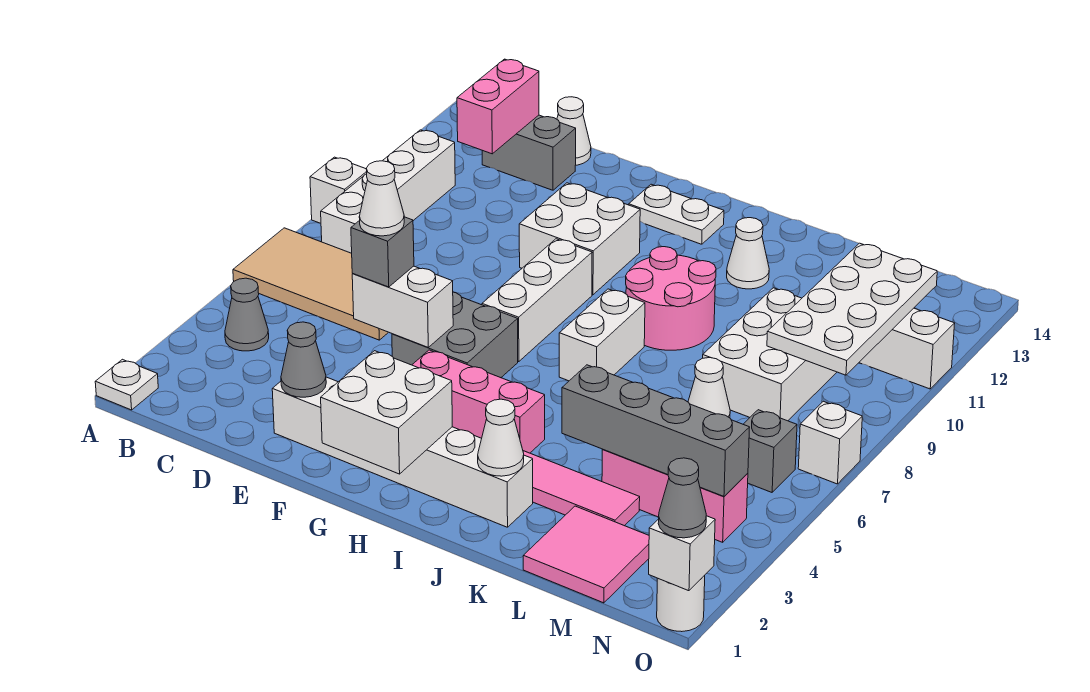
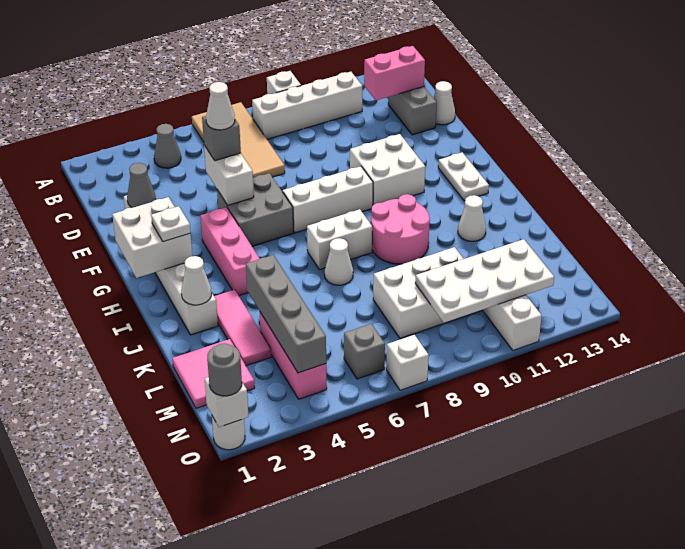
white plate A1 level 1 -> white plate H2 level 3
white cone L7 level 1 -> white cone J7 level 1
grey cone O1 level 3 -> grey round brick O1 level 3

